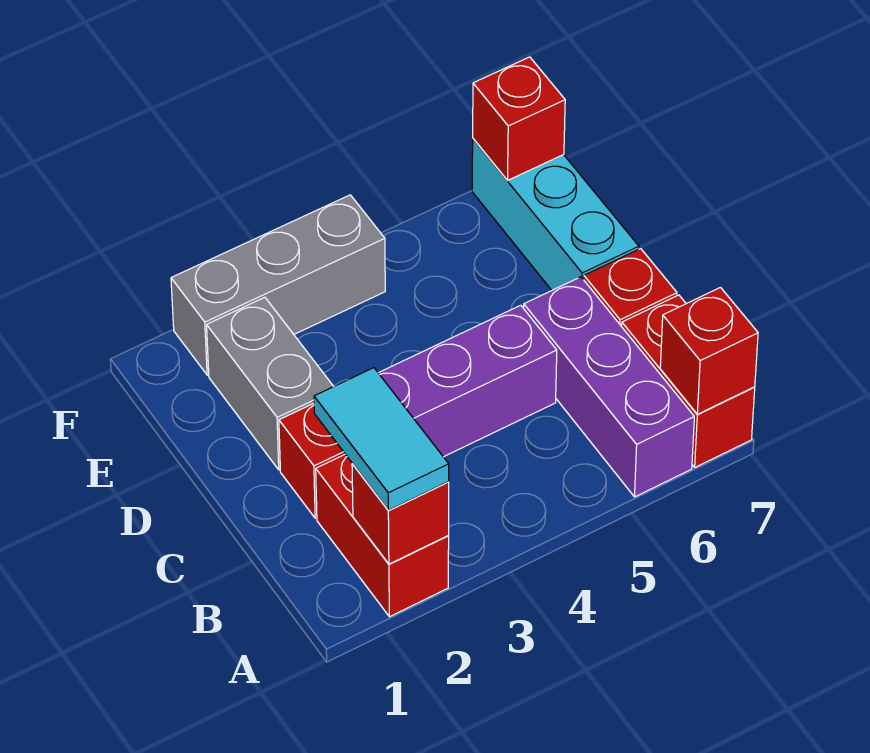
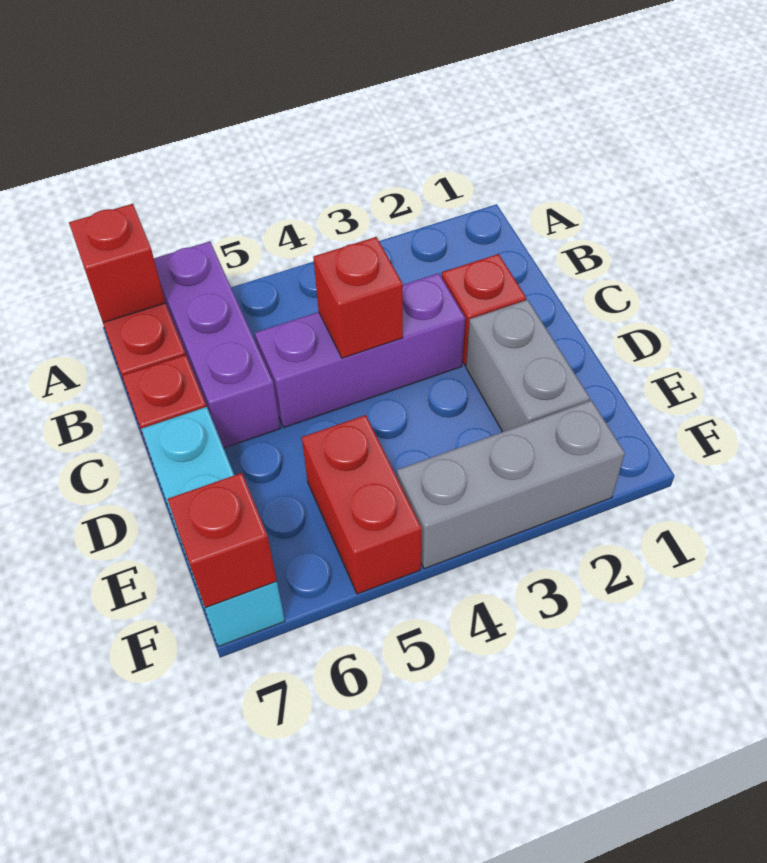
red brick A2:B2 level 1 -> red brick E5:F5 level 1
red brick A2 level 2 -> red brick C4 level 2
cyan tile A2:B2 level 3 -> none

